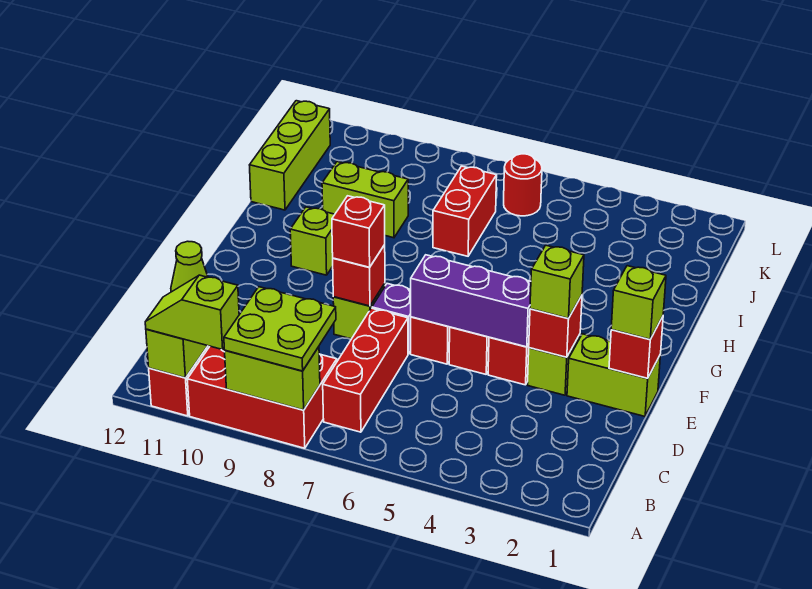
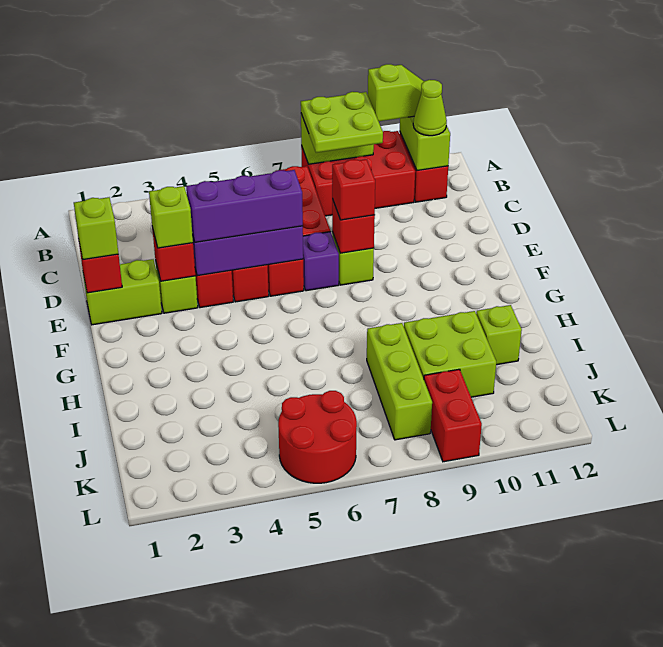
none -> purple brick E4:E6 level 3
lime brick G10 level 1 -> lime brick I11 level 1
red brick I7:J7 level 1 -> red brick K9:L9 level 1
lime brick I9:I10 level 1 -> lime brick I9:J10 level 1
lime brick I12:K12 level 1 -> lime brick I8:K8 level 1
red round brick K6 level 1 -> red round brick K5:L6 level 1

